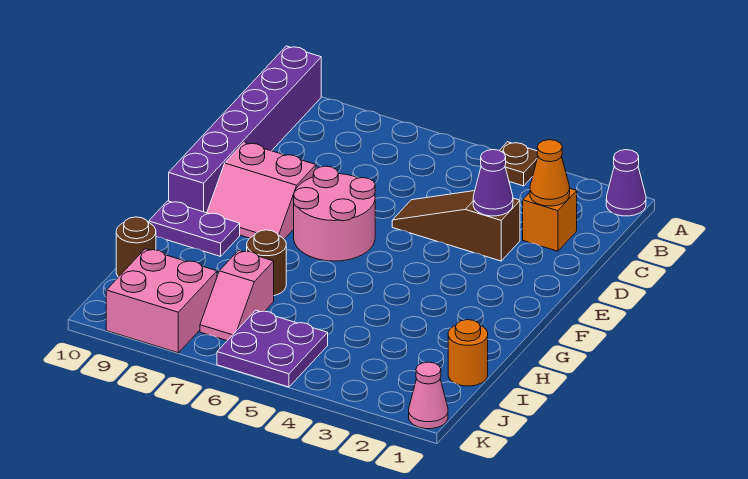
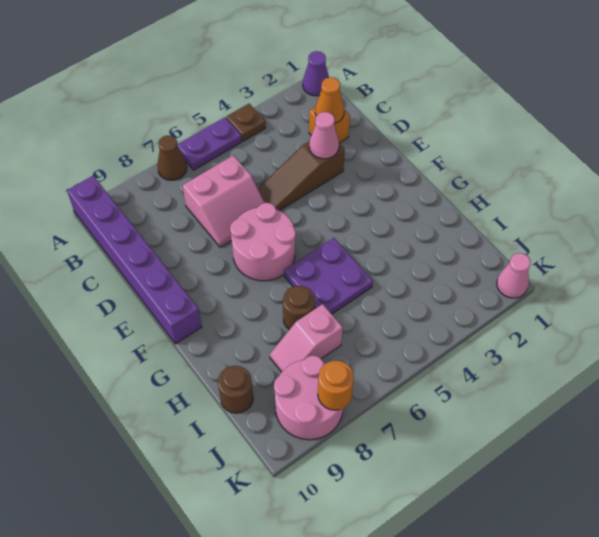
none -> brown cone A7 level 1
purple cone D3 level 2 -> pink cone D3 level 2
pink slope E8:F9 level 1 top E -> pink slope C6:D7 level 1 top C
purple plate G9:G10 level 1 -> purple plate A5:A6 level 1
orange round brick I1 level 1 -> orange round brick K8 level 2
pink slope I7:J7 level 1 top I -> pink slope I7:I8 level 1 top 7
purple plate J5:K6 level 1 -> purple plate G5:H6 level 1
pink brick J8:K9 level 1 -> pink round brick J8:K9 level 1

